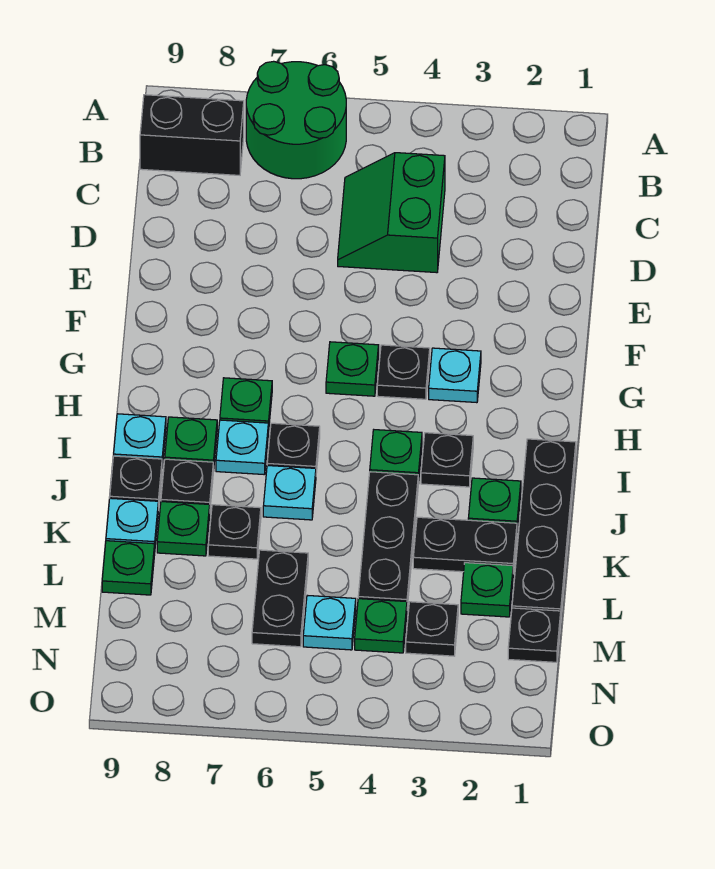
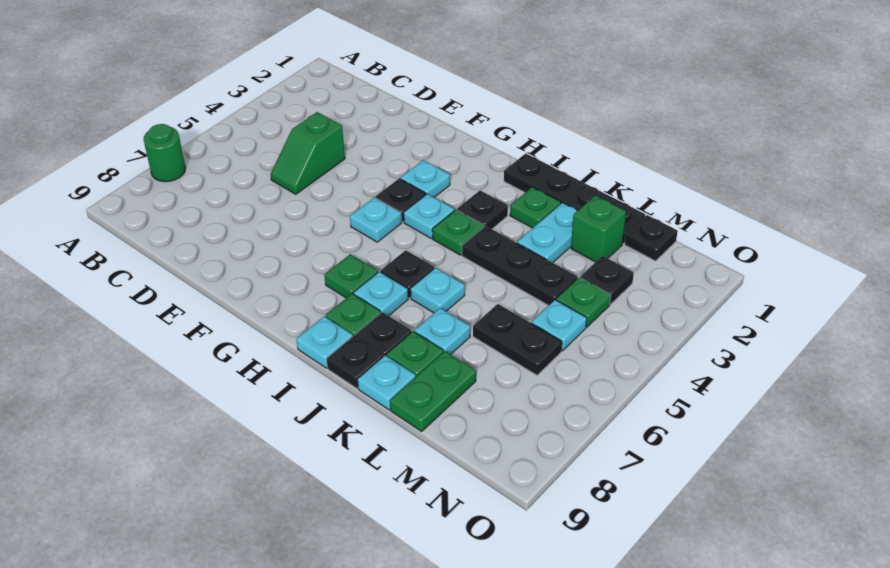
green round brick A6:B7 level 1 -> green round brick A7 level 1
black brick B8:B9 level 1 -> none
green slope C4:D5 level 1 top 4 -> green slope D4:D5 level 1 top 4
green plate G5 level 1 -> cyan plate G5 level 1
none -> cyan plate H4 level 1
black plate K2:K3 level 1 -> cyan plate K2:K3 level 1
black plate K7 level 1 -> cyan plate K7 level 1
green plate L2 level 1 -> green brick L2 level 1
green plate L9 level 1 -> green plate L8:L9 level 1

